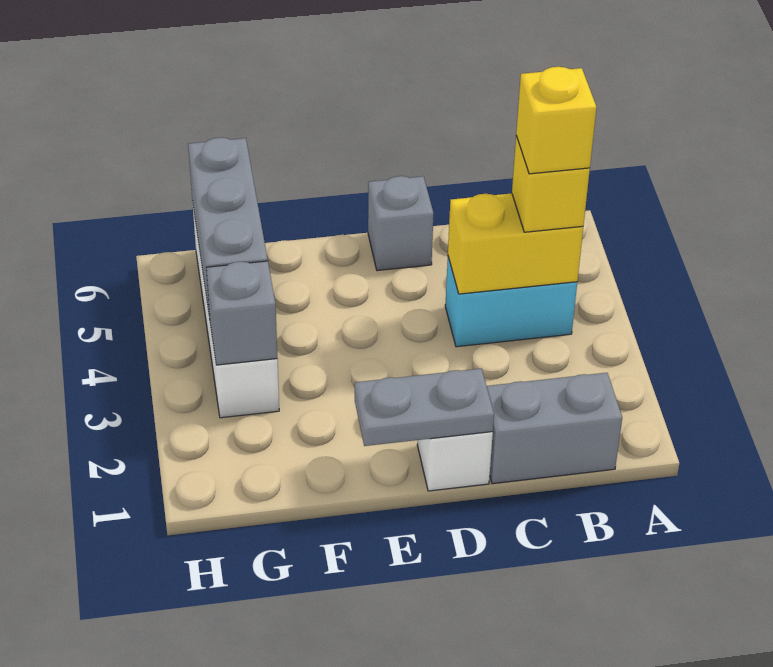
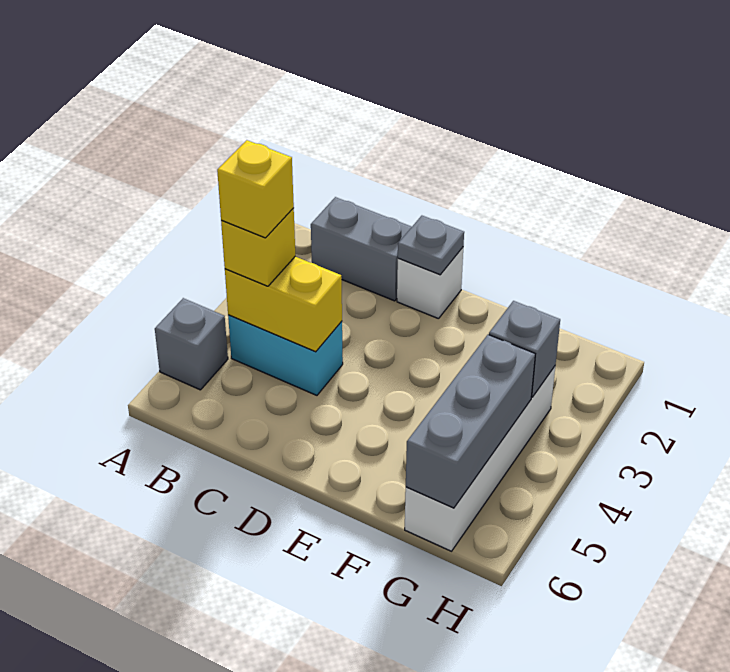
grey plate D1:E1 level 2 -> grey plate D1 level 2
grey brick D6 level 1 -> grey brick A5 level 1

